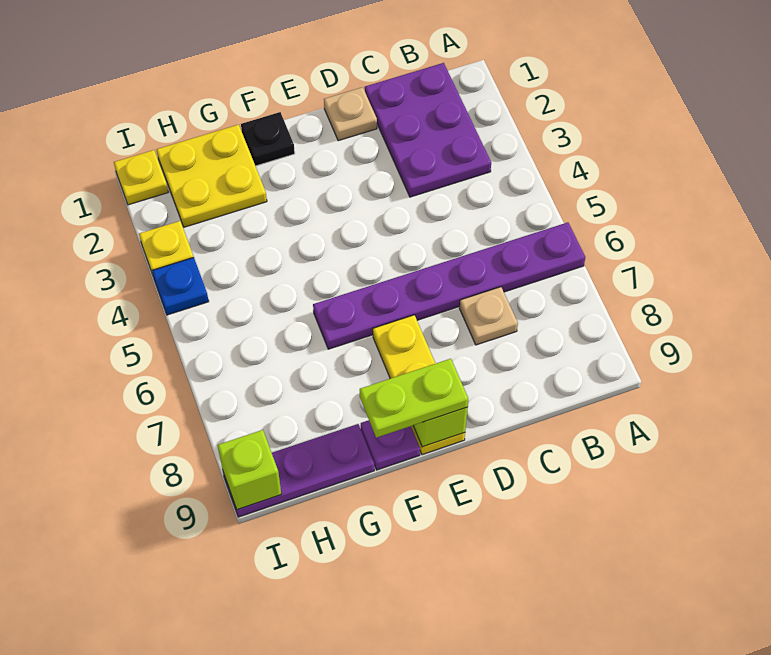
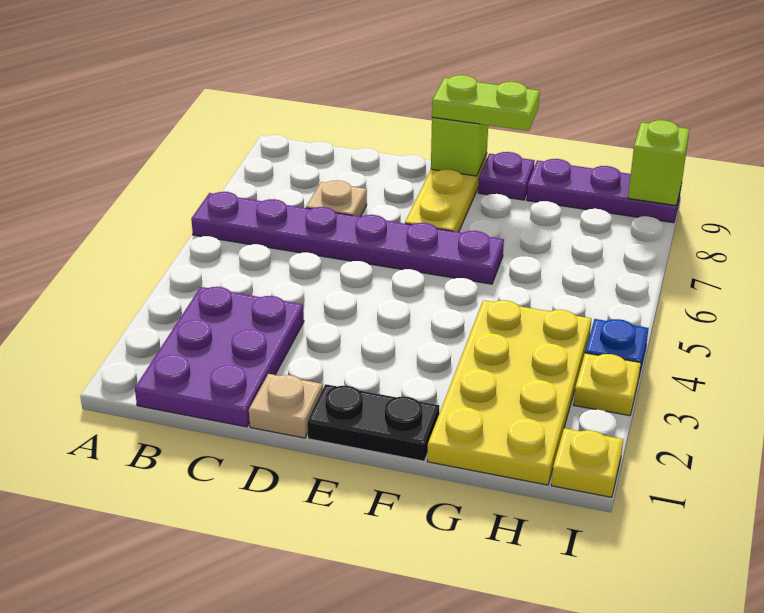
black plate F1 level 1 -> black plate E1:F1 level 1
yellow plate G1:H2 level 1 -> yellow plate G1:H4 level 1

